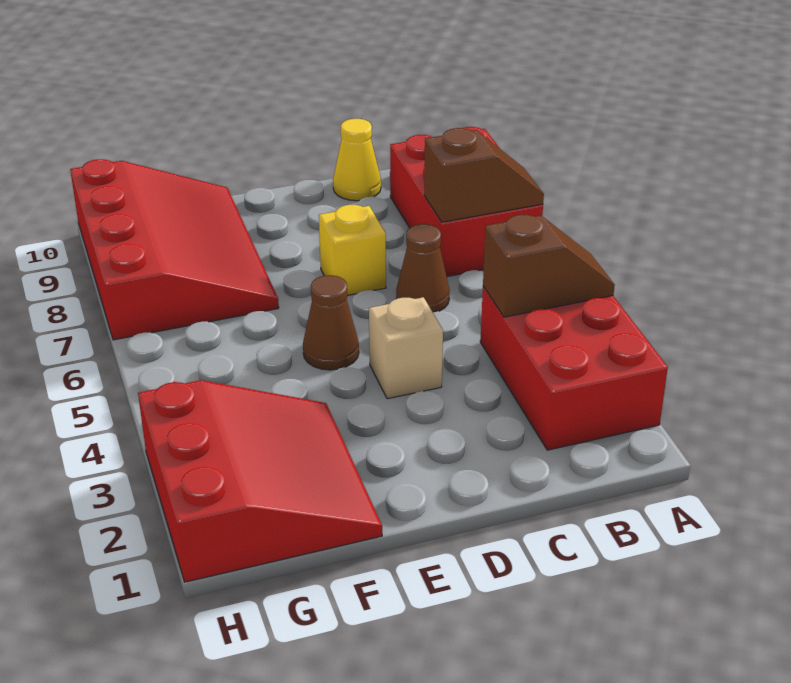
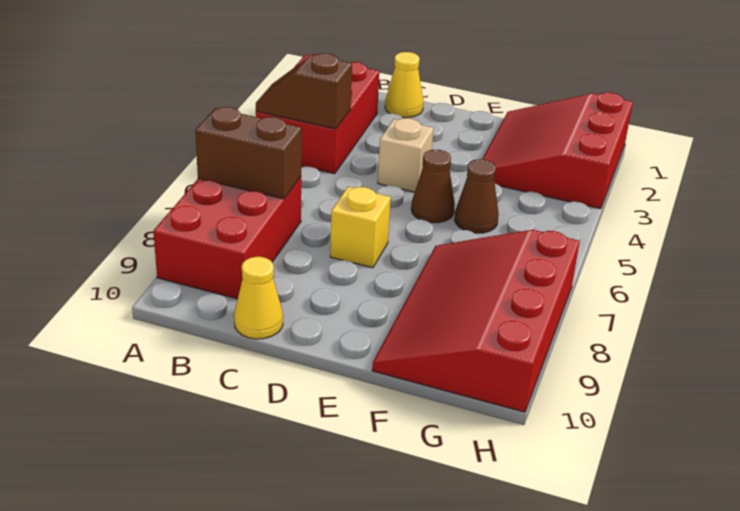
brown slope A7:B7 level 2 top B -> brown brick A7:B7 level 2
none -> yellow cone C1 level 1
brown cone C6 level 1 -> brown cone F5 level 1

